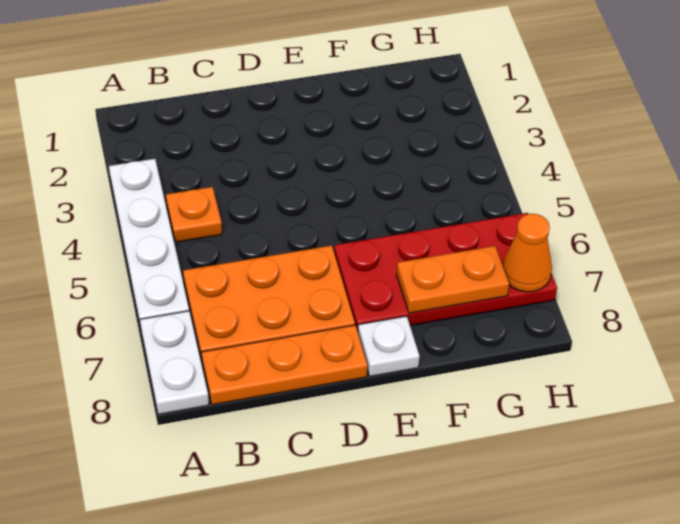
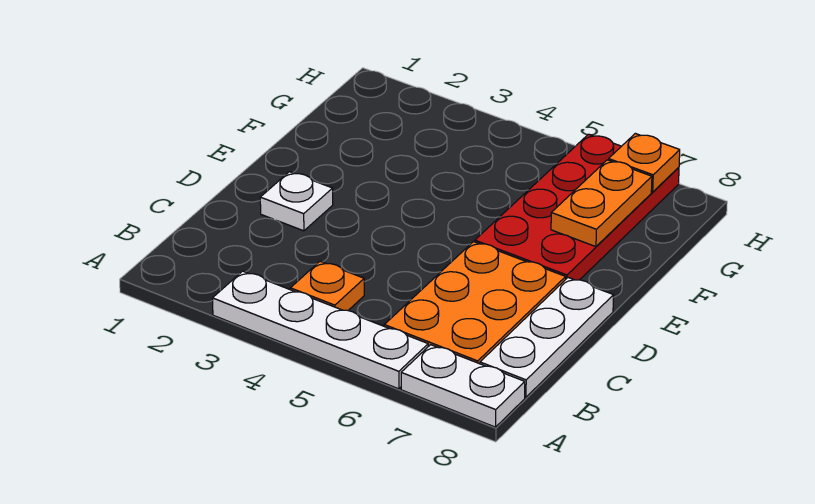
orange plate B8:D8 level 1 -> white plate B8:D8 level 1
white plate E8 level 1 -> white plate D2 level 1
orange cone H7 level 2 -> orange plate H7 level 2

